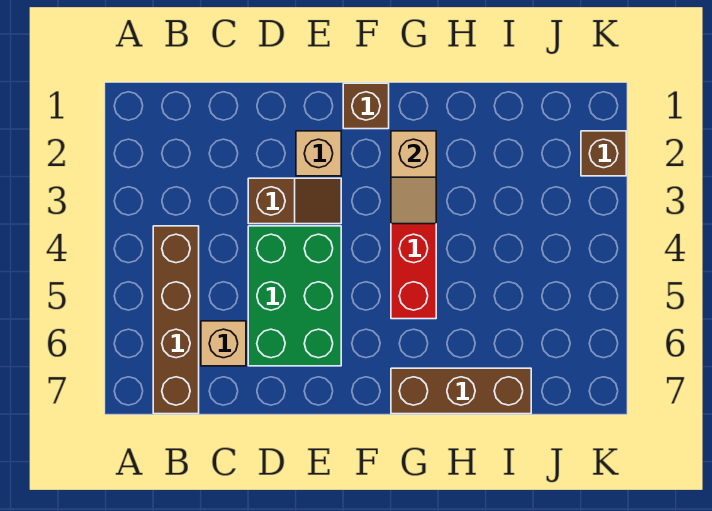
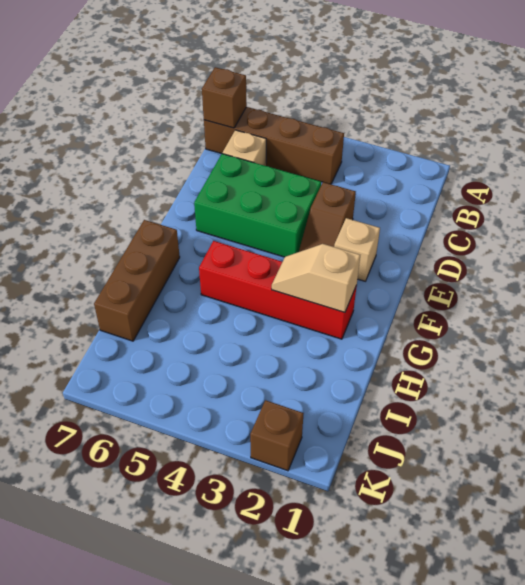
brown brick F1 level 1 -> brown brick B7 level 2

